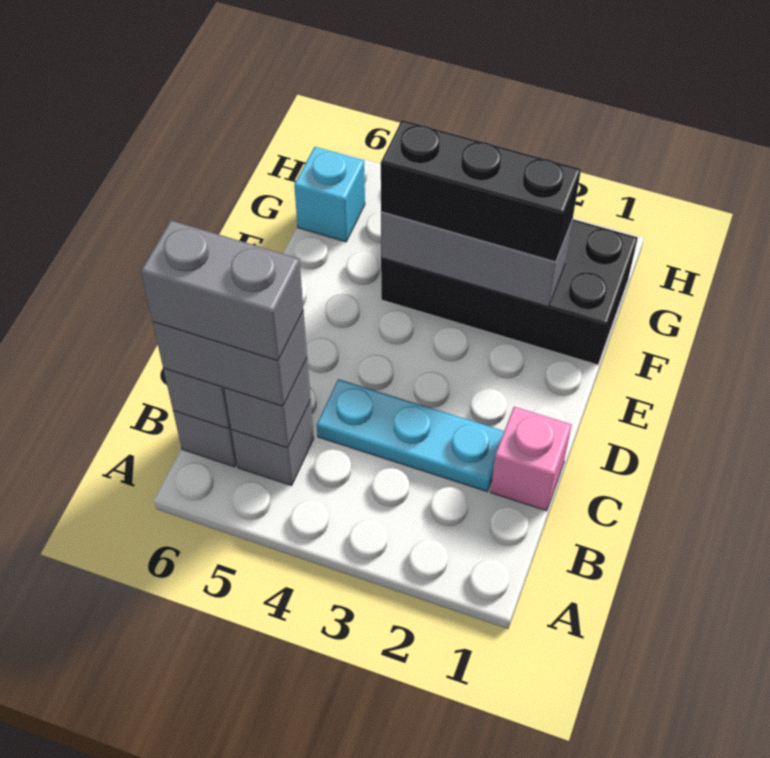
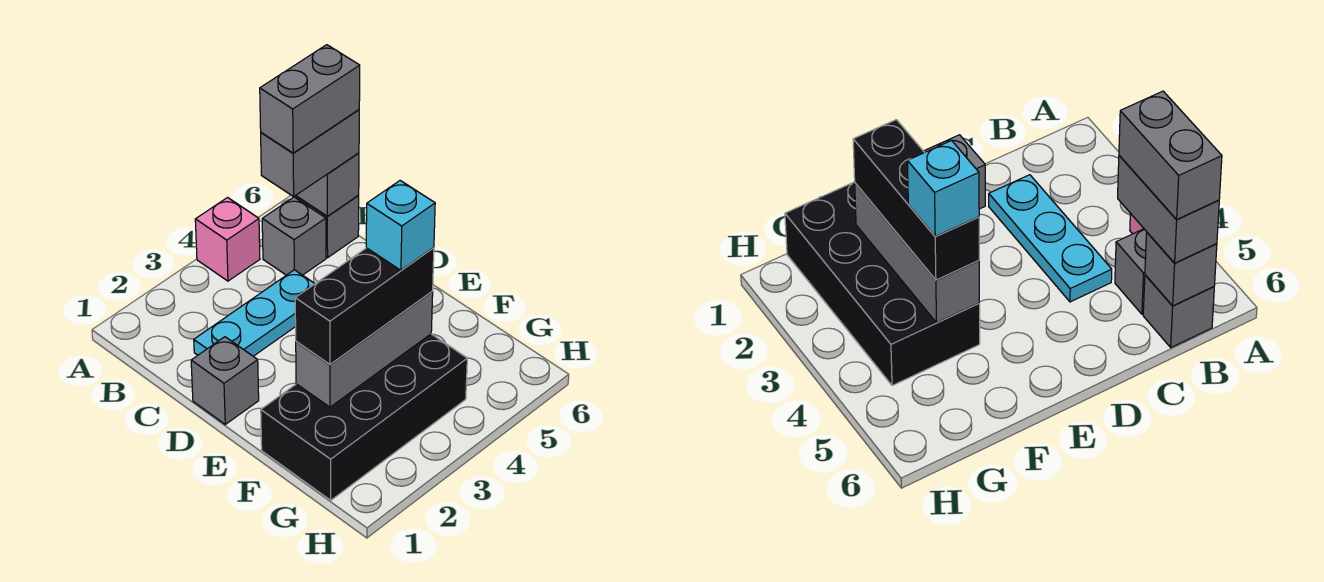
grey brick B5 level 2 -> grey brick D1 level 1
pink brick C1 level 1 -> pink brick A4 level 1
cyan brick G6 level 1 -> cyan brick F4 level 4

